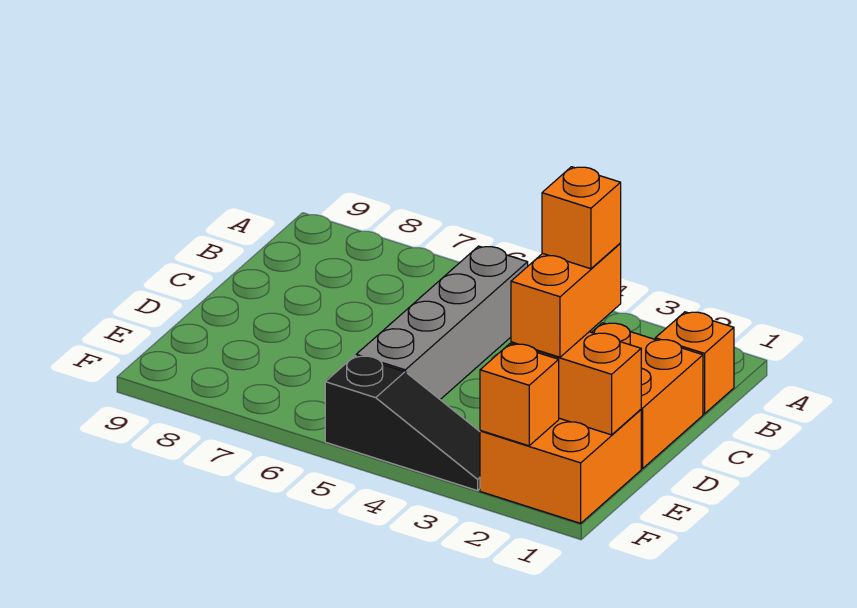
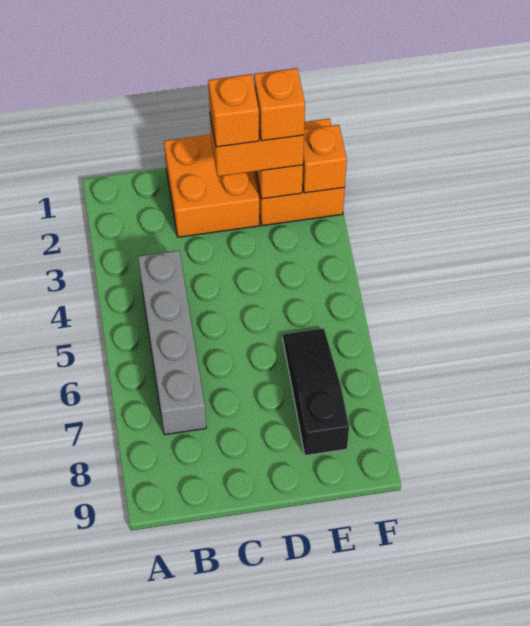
orange brick B1 level 1 -> orange brick E2 level 4
grey brick B5:E5 level 1 -> grey brick B4:B7 level 1
black slope F3:F5 level 1 top 5 -> black slope E6:E8 level 1 top 8

